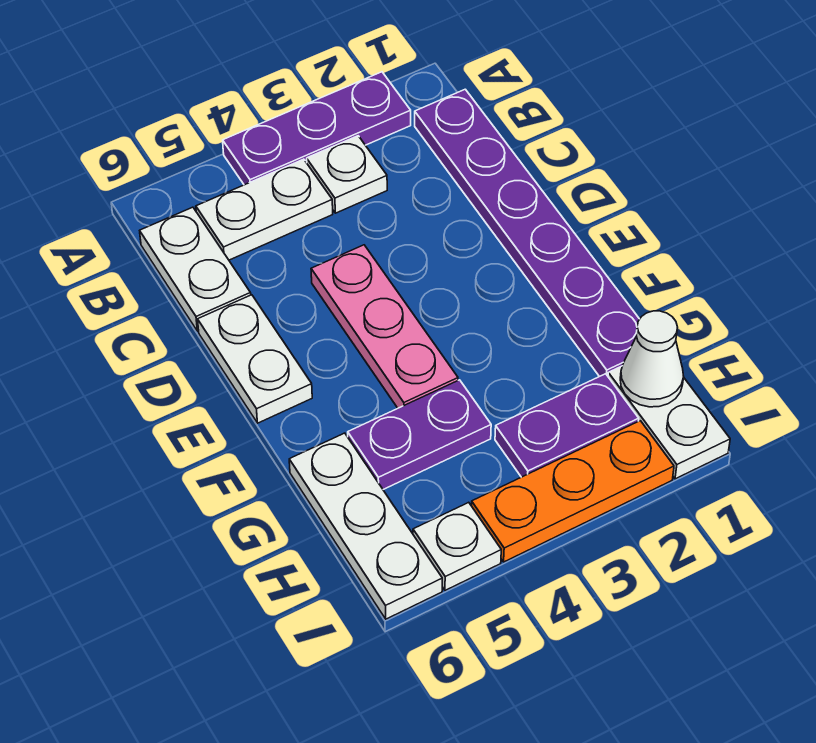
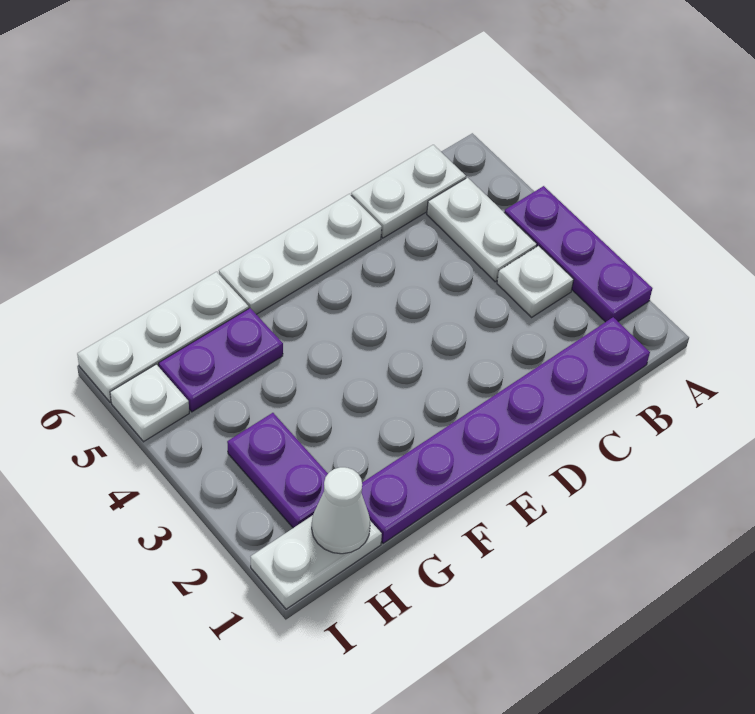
pink plate D4:F4 level 1 -> none
white plate D6:E6 level 1 -> white plate D6:F6 level 1
purple plate G4:G5 level 1 -> purple plate G5:H5 level 1
orange plate I2:I4 level 1 -> none

